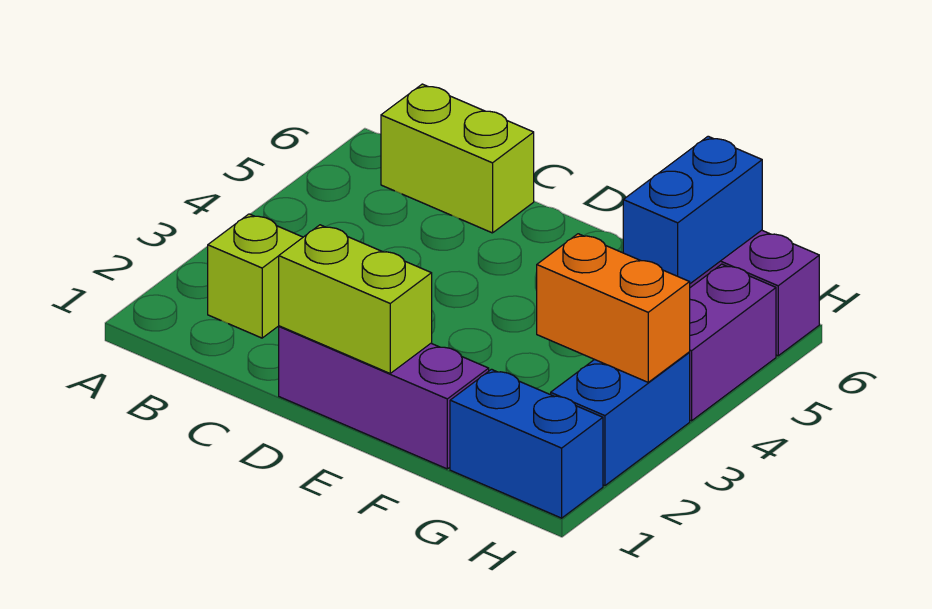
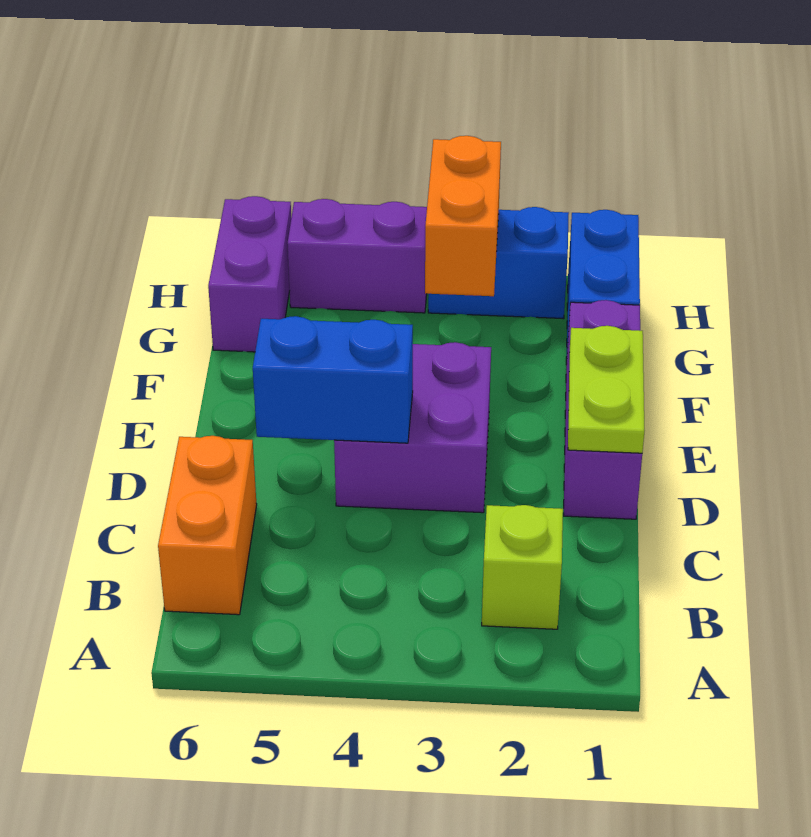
lime brick B6:C6 level 1 -> orange brick B6:C6 level 1
lime brick D1:E1 level 2 -> lime plate D1:E1 level 2
none -> purple brick D3:E4 level 1
blue brick G5:G6 level 2 -> blue brick D4:D5 level 2

